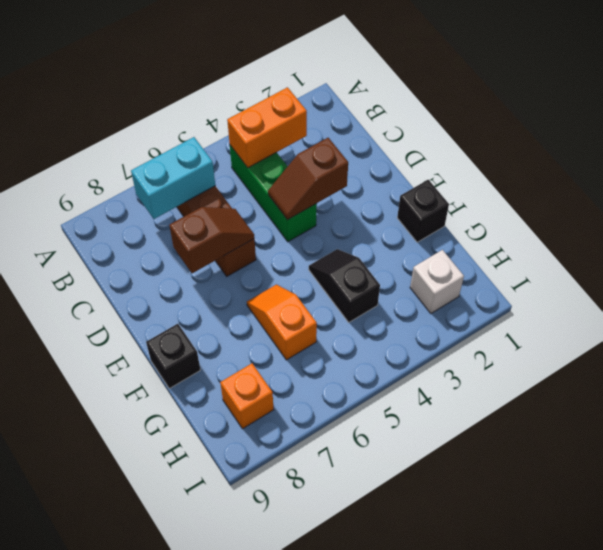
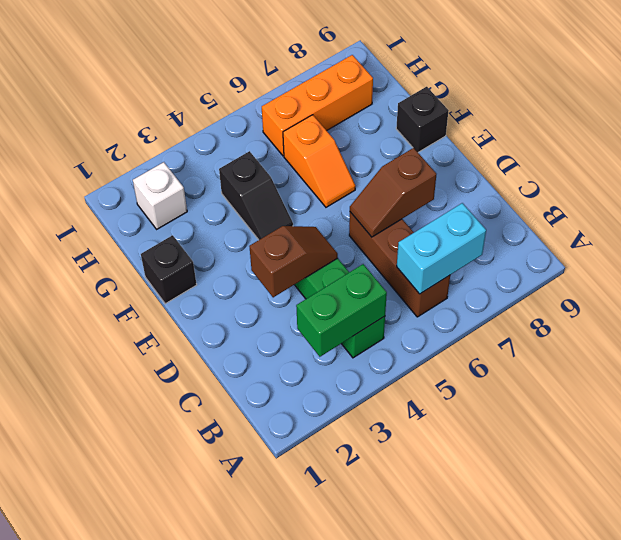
orange brick B3:B4 level 2 -> green brick B3:B4 level 2
orange brick H8 level 1 -> orange brick H6:H8 level 1

